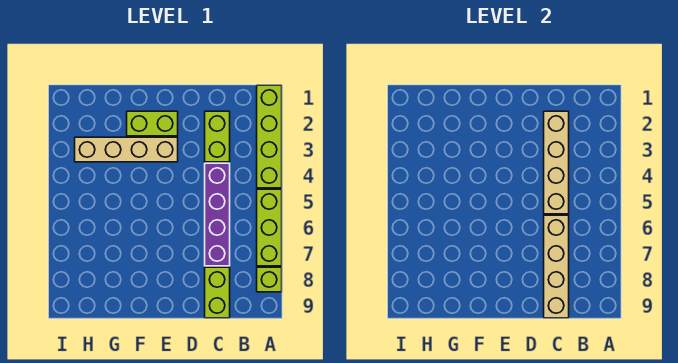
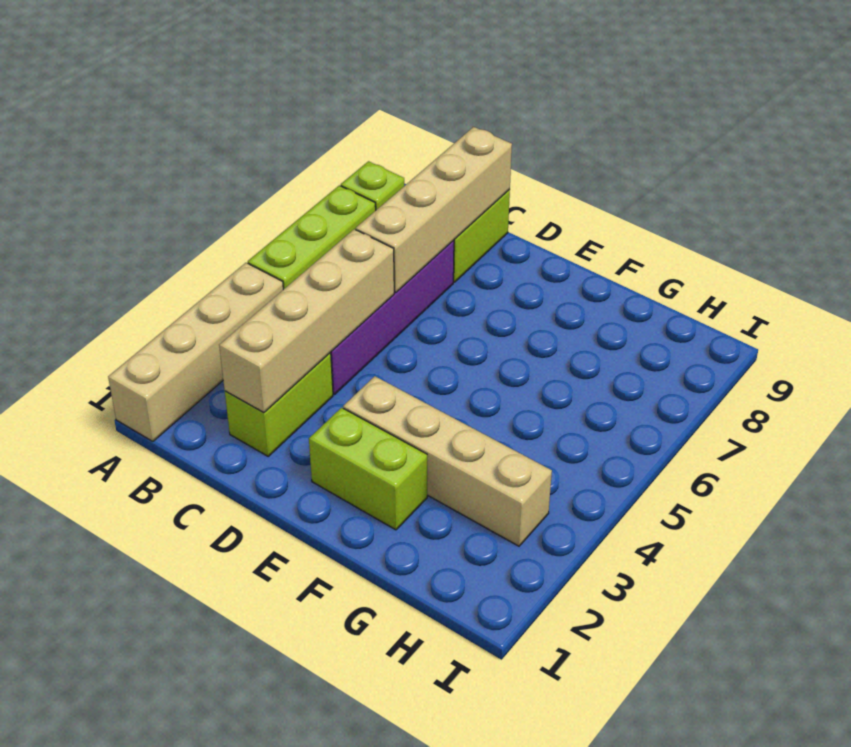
lime brick A1:A4 level 1 -> tan brick A1:A4 level 1

